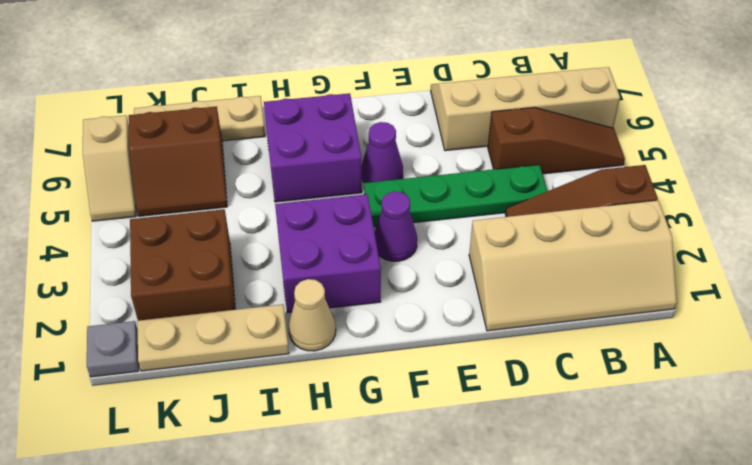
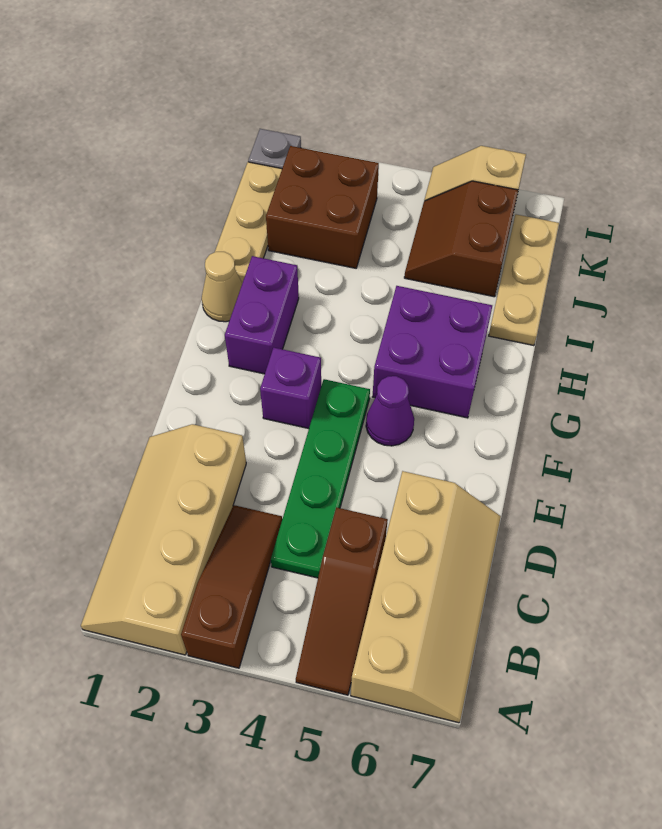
purple cone F3 level 1 -> purple brick F3 level 1
purple brick G2:H3 level 1 -> purple brick G2:H2 level 1

